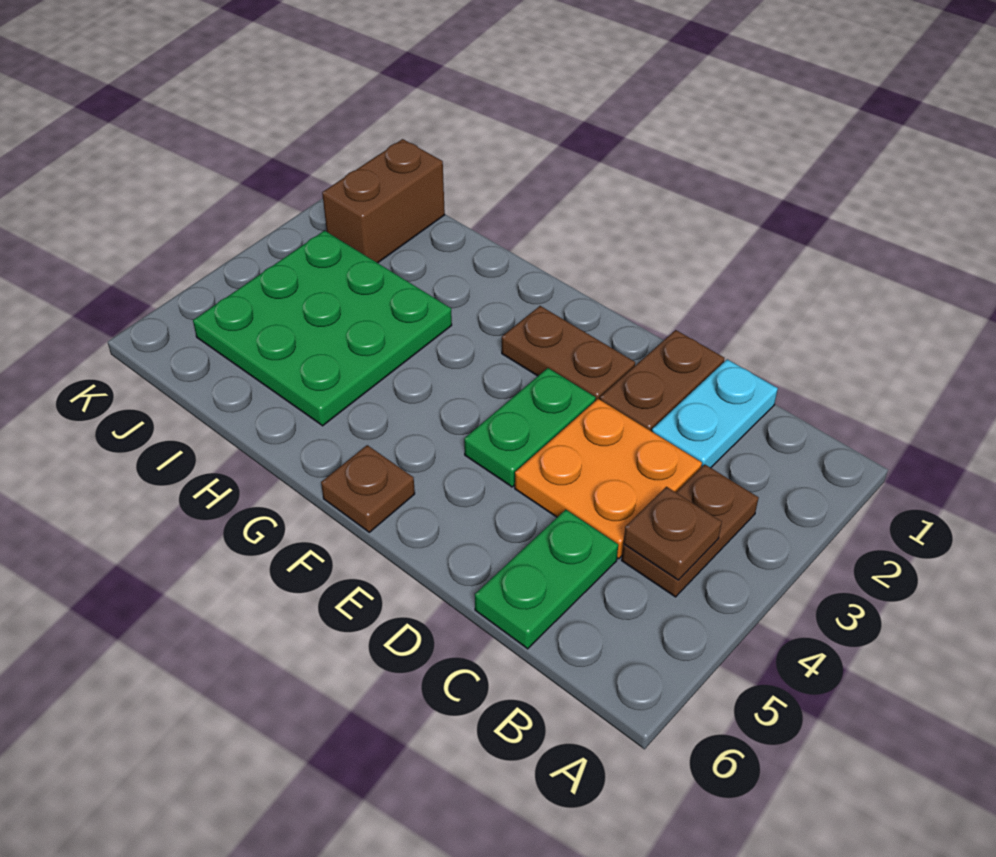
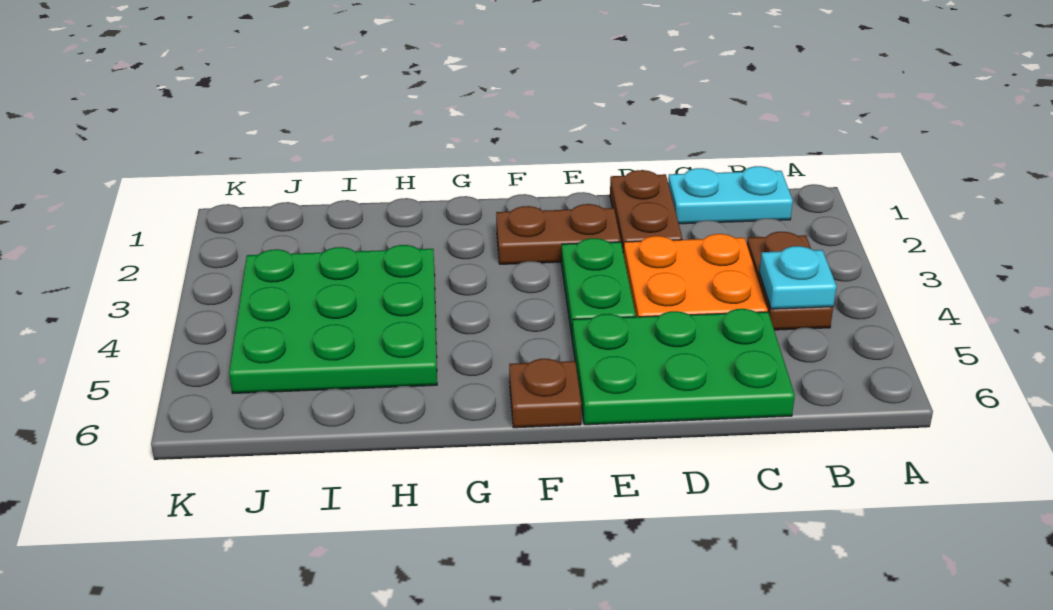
brown plate B4 level 2 -> cyan plate B4 level 2
cyan plate C1:C2 level 1 -> cyan plate B1:C1 level 1
green plate C5:C6 level 1 -> green plate C5:E6 level 1
brown brick J1:J2 level 1 -> none

